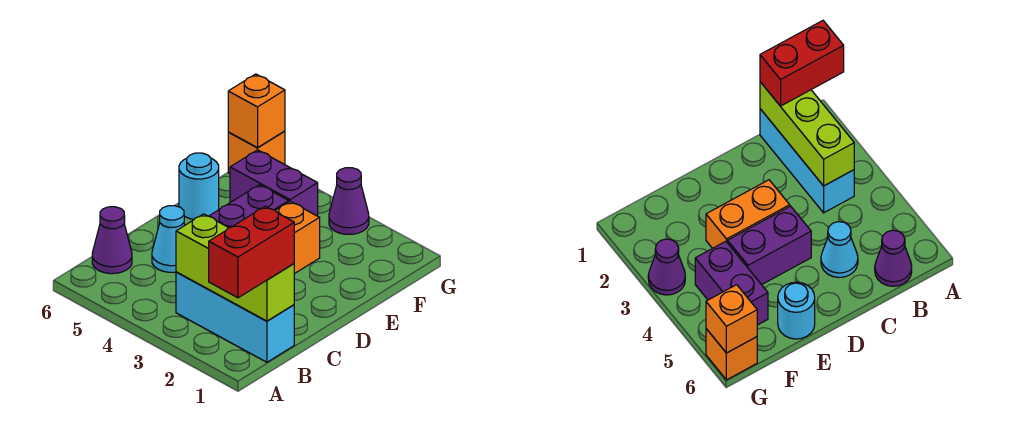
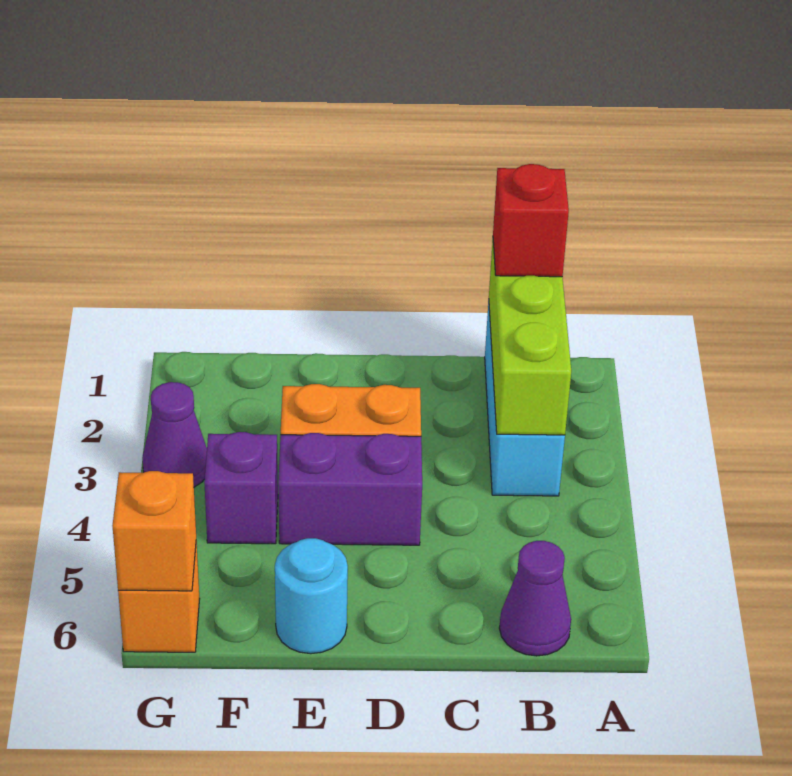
red brick A1:B1 level 3 -> red brick B1 level 3
cyan cone C5 level 1 -> none
purple brick F4:F5 level 1 -> purple brick F4 level 1

